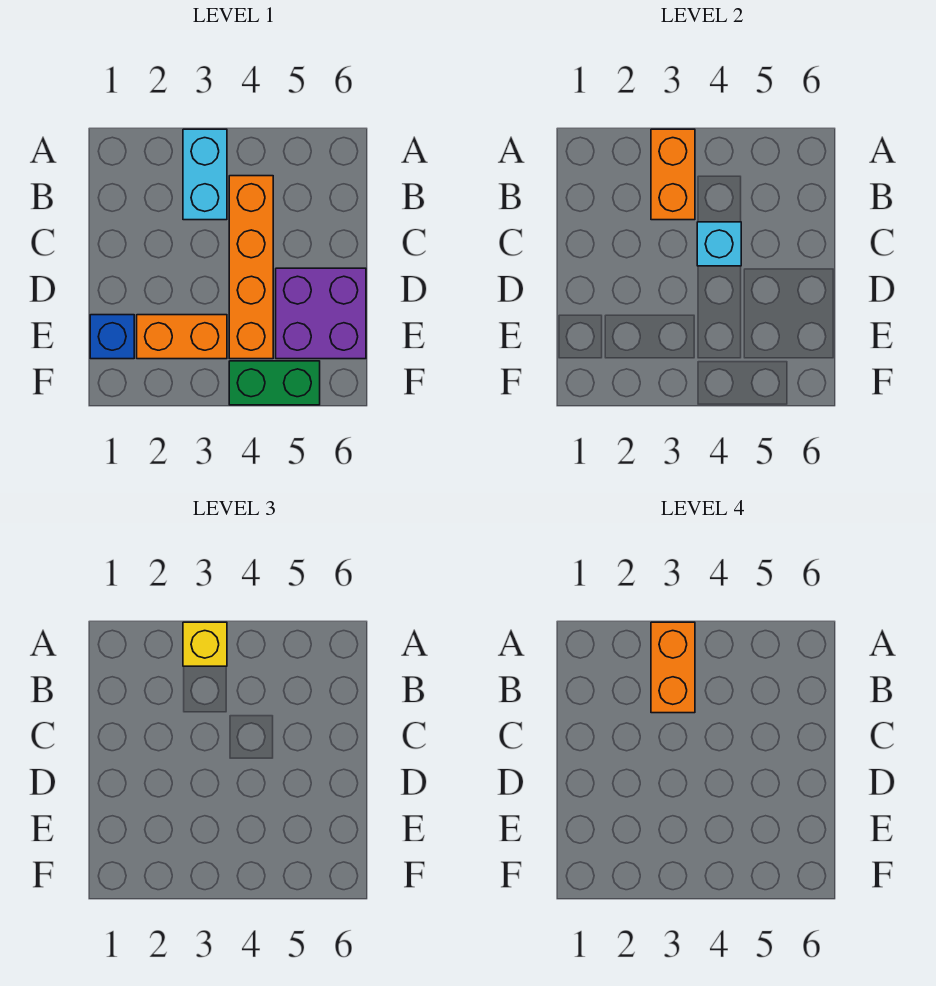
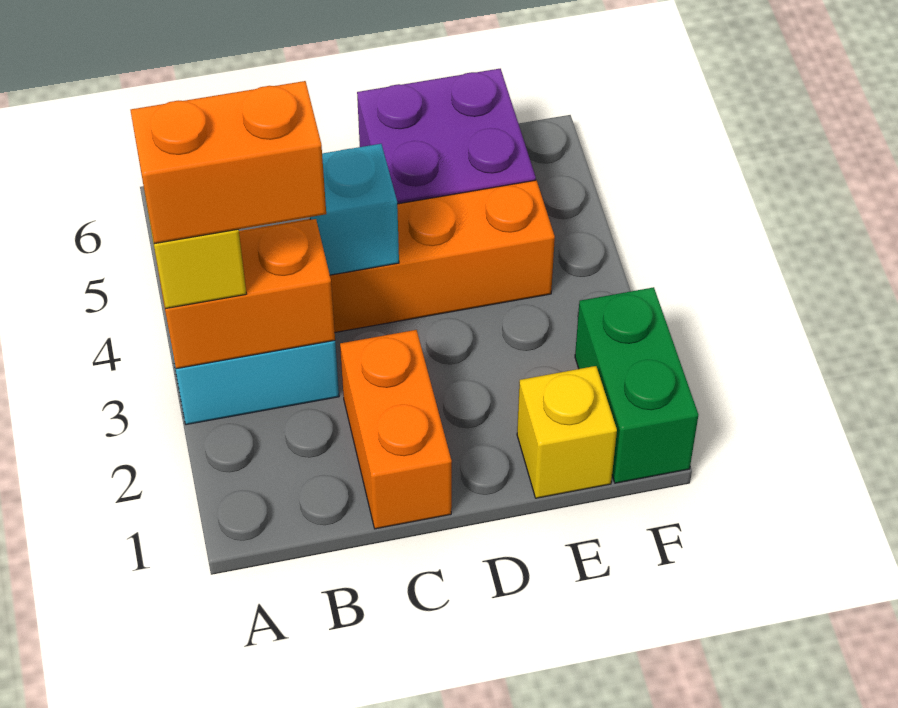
blue brick E1 level 1 -> yellow brick E1 level 1
orange brick E2:E3 level 1 -> orange brick C1:C2 level 1
green brick F4:F5 level 1 -> green brick F1:F2 level 1

